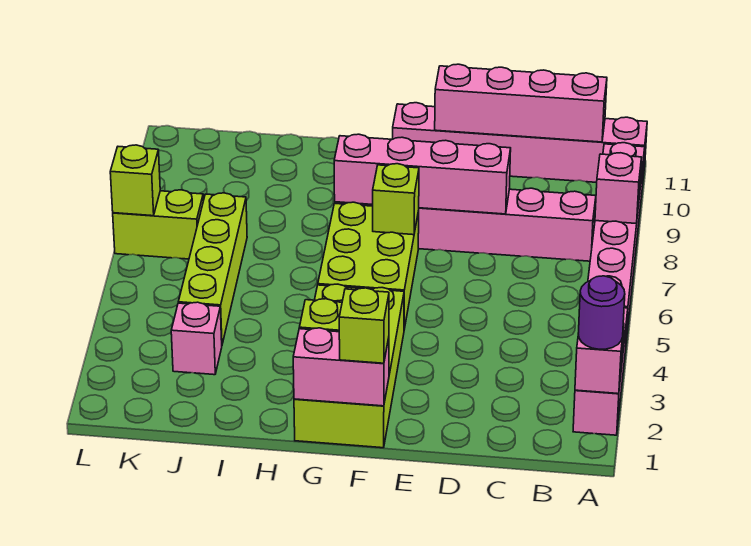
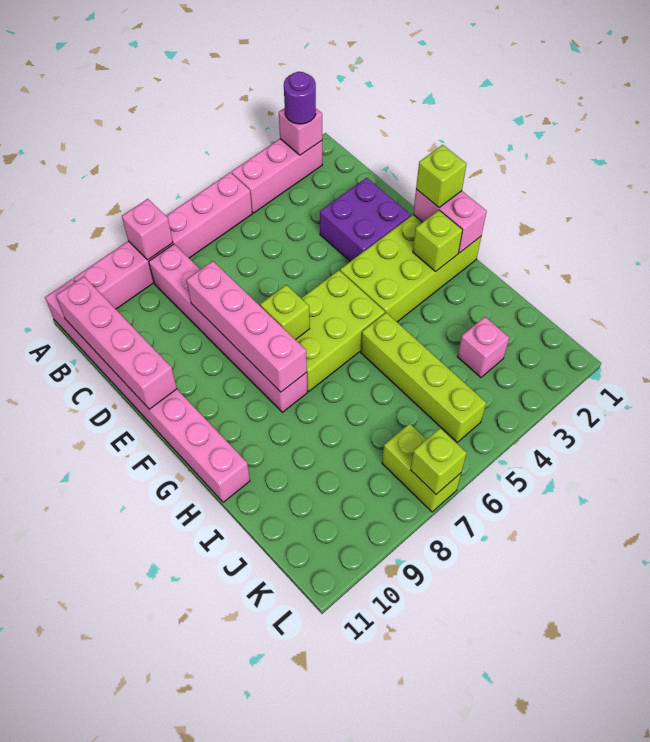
pink brick A11:F11 level 1 -> pink brick A11:H11 level 1
none -> purple brick D2:E3 level 1
lime brick J4:J7 level 1 -> lime brick H5:K5 level 1

